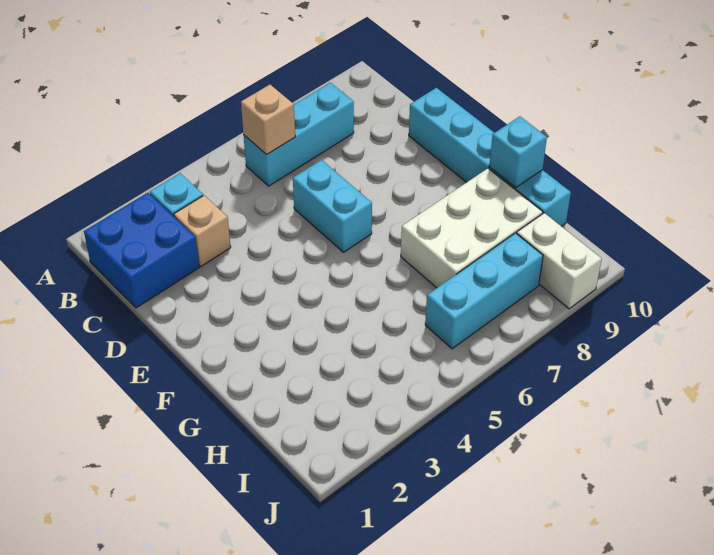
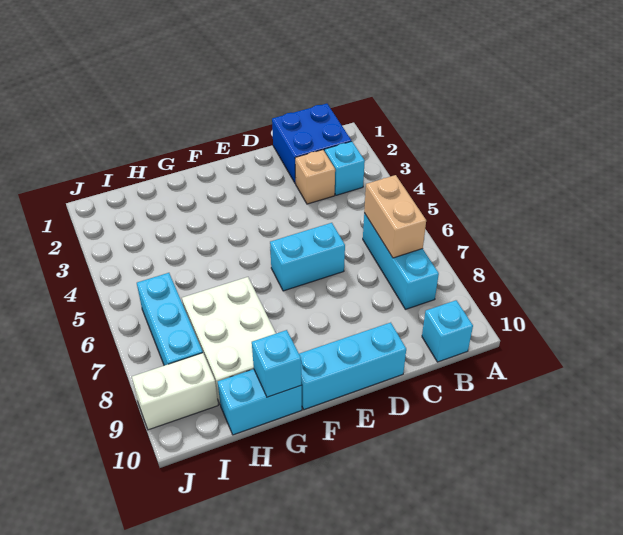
tan brick B6 level 2 -> tan brick B6:B7 level 2
none -> cyan brick B10 level 1

